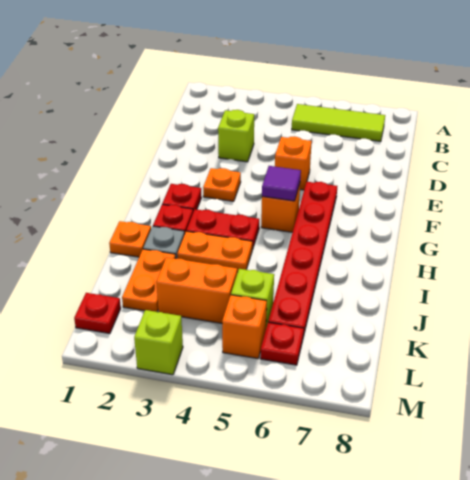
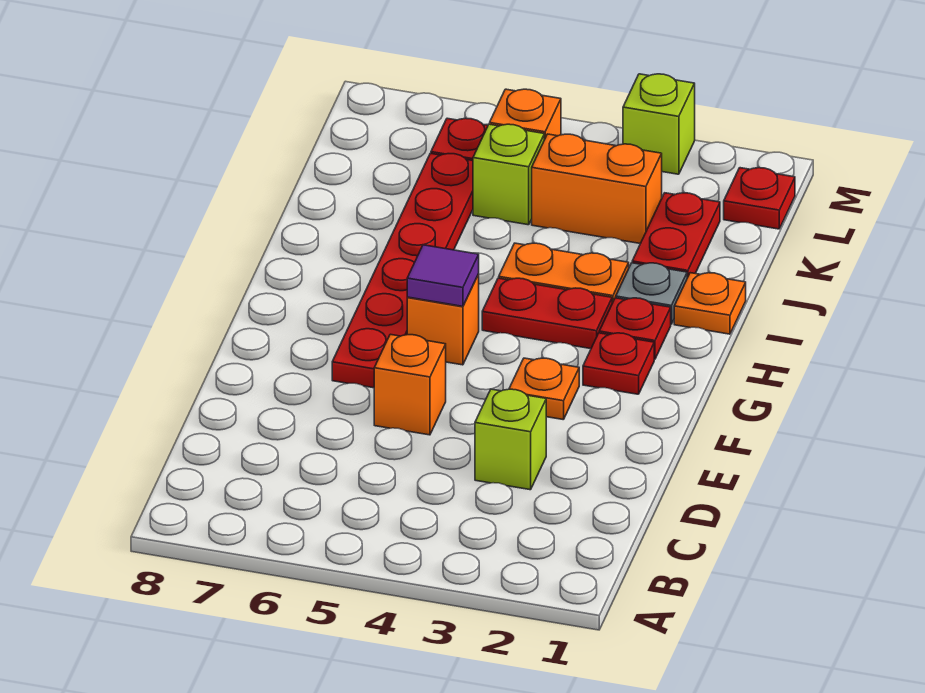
lime tile B5:B7 level 1 -> none
orange plate J2:K2 level 1 -> red plate J2:K2 level 1

